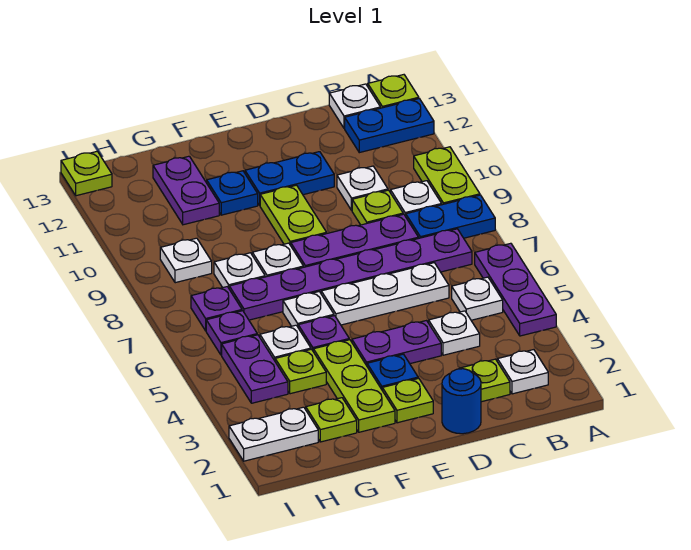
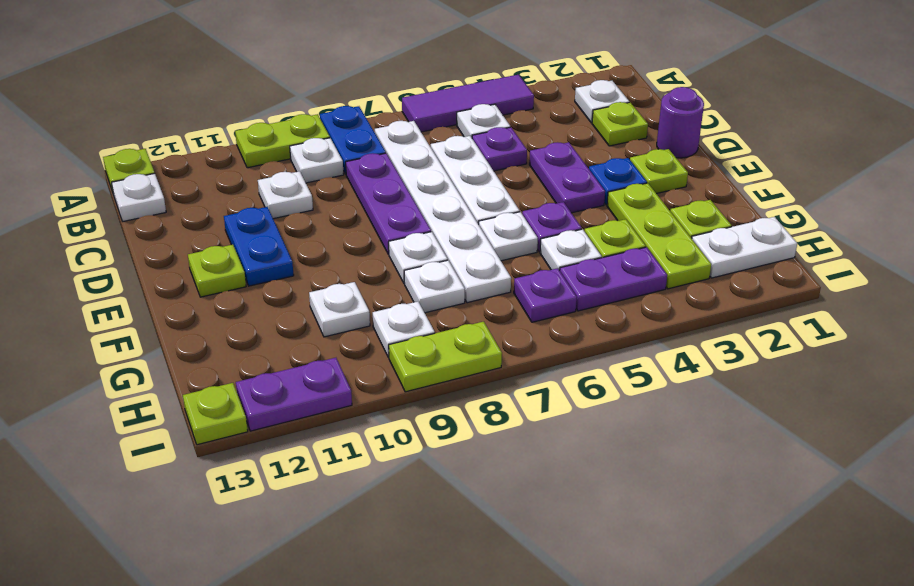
purple plate A4:A6 level 1 -> purple tile A4:A6 level 1
blue plate A12:B12 level 1 -> none
purple plate B7:G7 level 1 -> white plate B7:G7 level 1
white plate C4 level 1 -> white plate G10 level 1
lime plate C9 level 1 -> lime plate E12 level 1
blue round brick D1 level 1 -> purple round brick D1 level 1
lime plate E9:E10 level 1 -> lime plate I8:I9 level 1
lime plate F2:F4 level 1 -> lime plate F3:H3 level 1
blue plate F11 level 1 -> none
purple plate G11:G12 level 1 -> purple plate I11:I12 level 1
white plate H2:I2 level 1 -> white plate H1:H2 level 1
purple plate H7 level 1 -> purple plate C5 level 1

